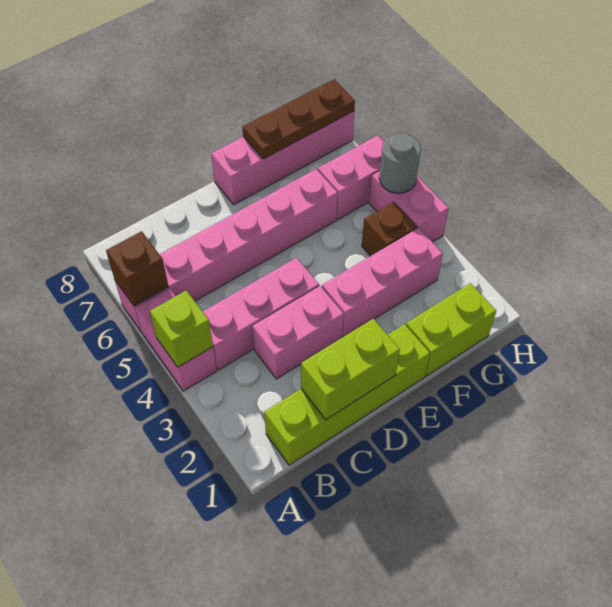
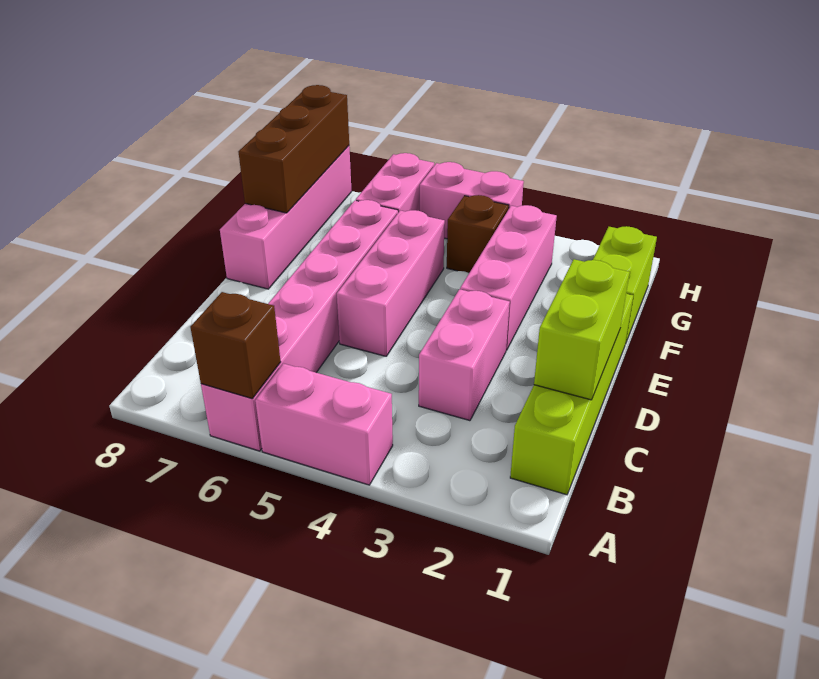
lime brick A4 level 2 -> none
pink brick B4:D4 level 1 -> pink brick D5:F5 level 1
brown plate F8:H8 level 2 -> brown brick F8:H8 level 2
grey round brick H5 level 2 -> none

